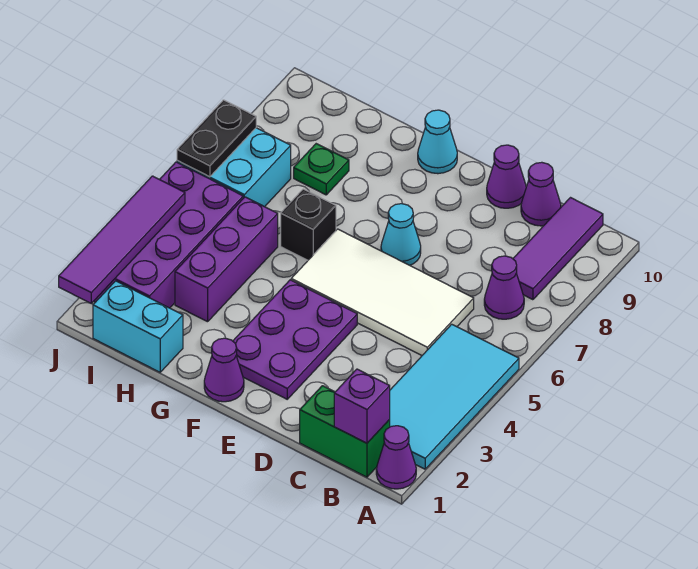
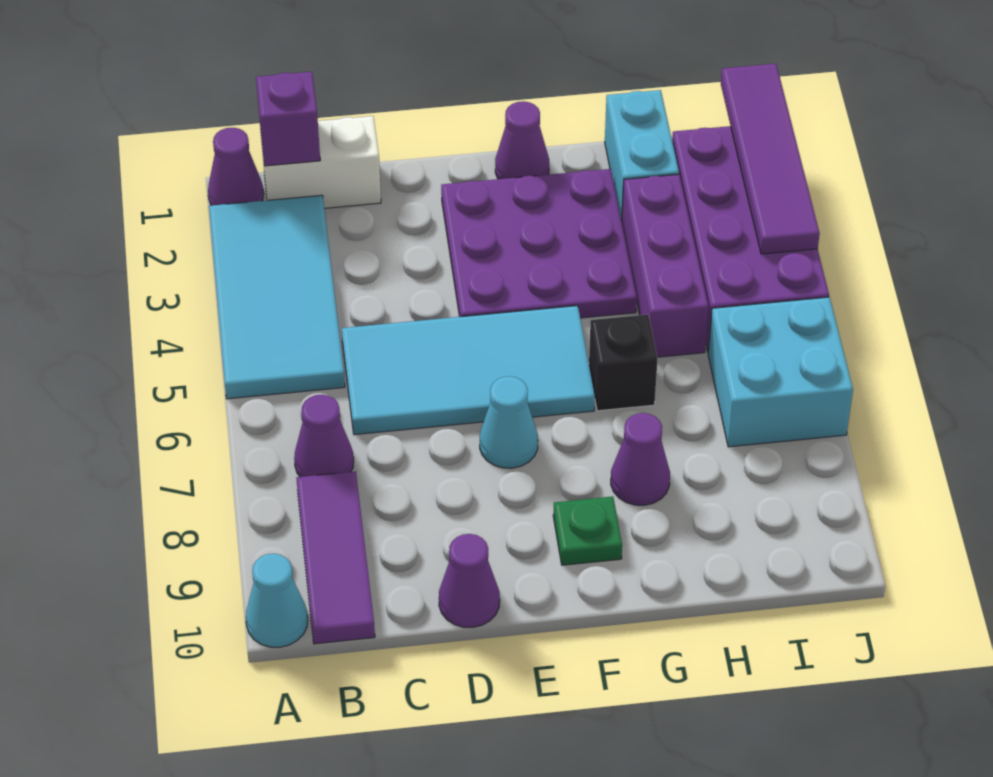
green brick B1:C1 level 1 -> white brick B1:C1 level 1
white tile C5:F6 level 1 -> cyan tile C5:F6 level 1
purple cone C10 level 1 -> purple cone G8 level 1
purple plate E2:F4 level 1 -> purple plate E2:G4 level 1
cyan cone F10 level 1 -> cyan cone A10 level 1
cyan brick H1:I1 level 1 -> cyan brick H1:H2 level 1
green plate H8 level 1 -> green plate F9 level 1
black plate J6:J7 level 2 -> none

